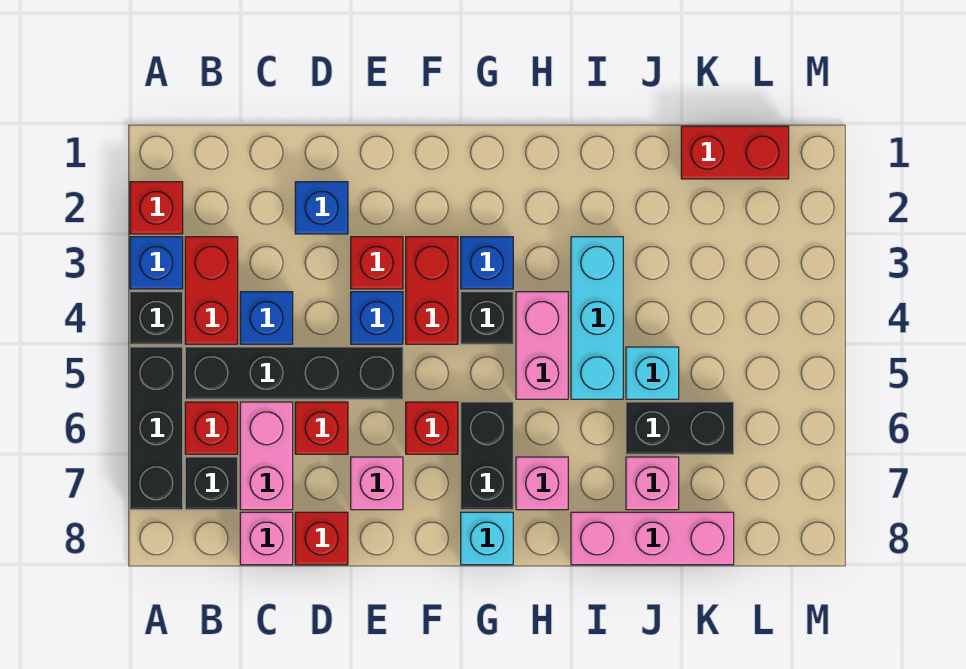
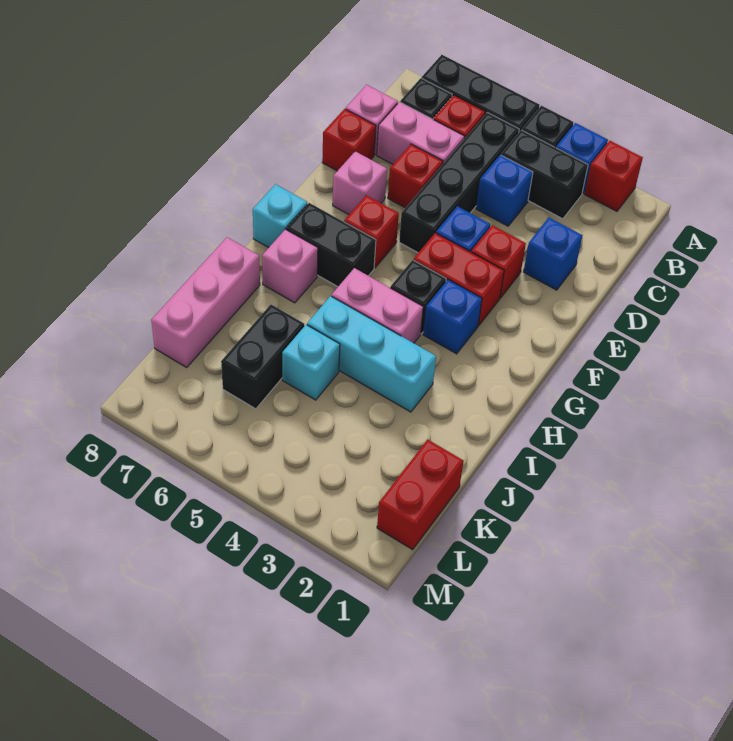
red brick B3:B4 level 1 -> black brick B3:B4 level 1
pink brick J7 level 1 -> none

